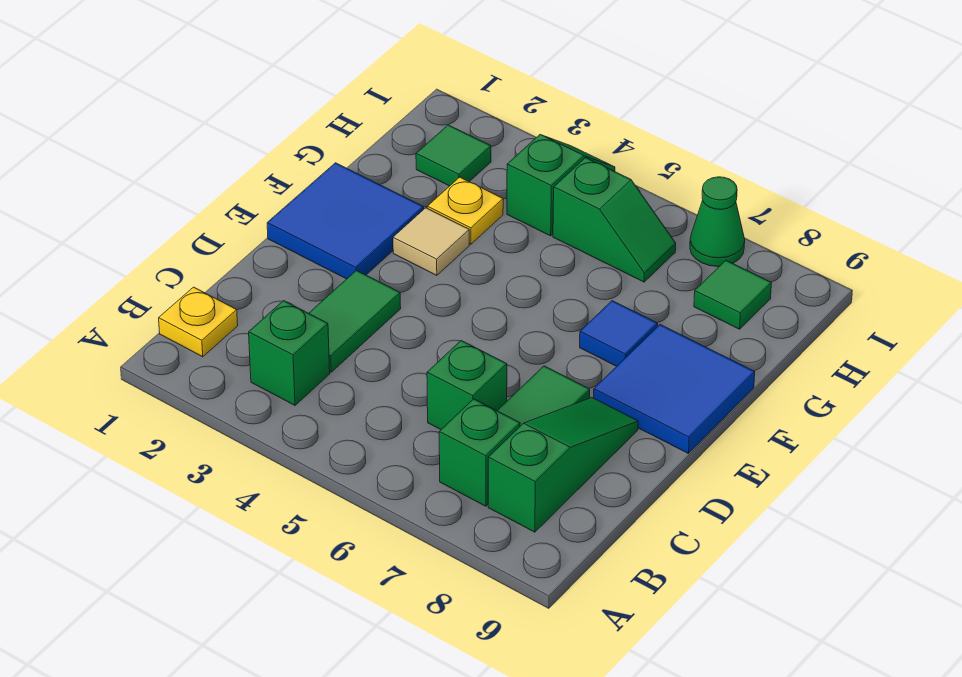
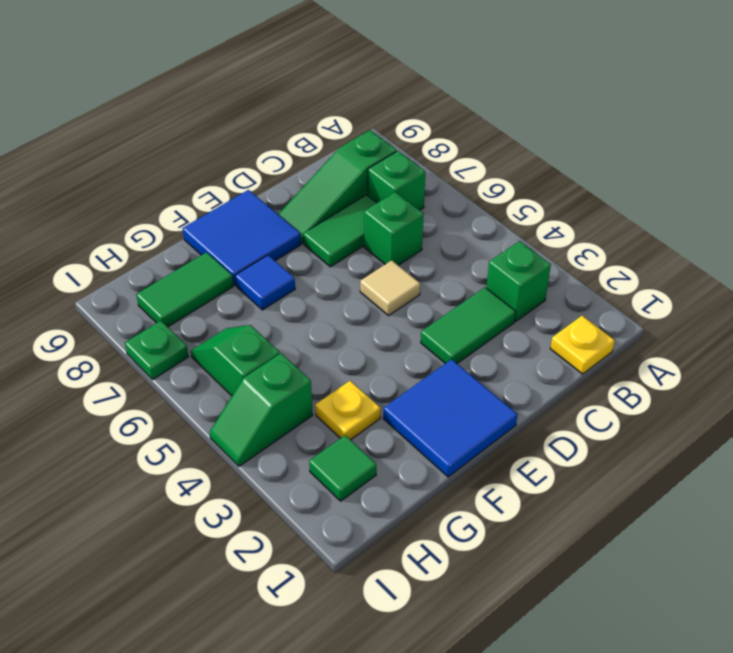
tan tile F3 level 1 -> tan tile D5 level 1
green tile H8 level 1 -> green tile G8:H8 level 1
green cone I7 level 1 -> green plate I7 level 1

